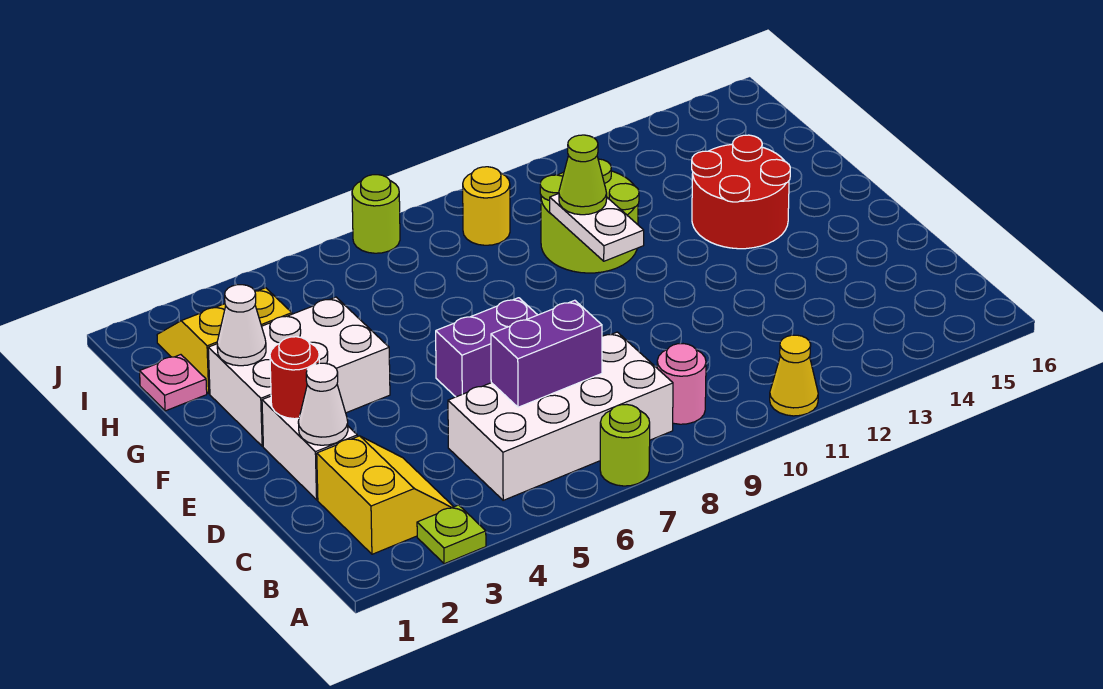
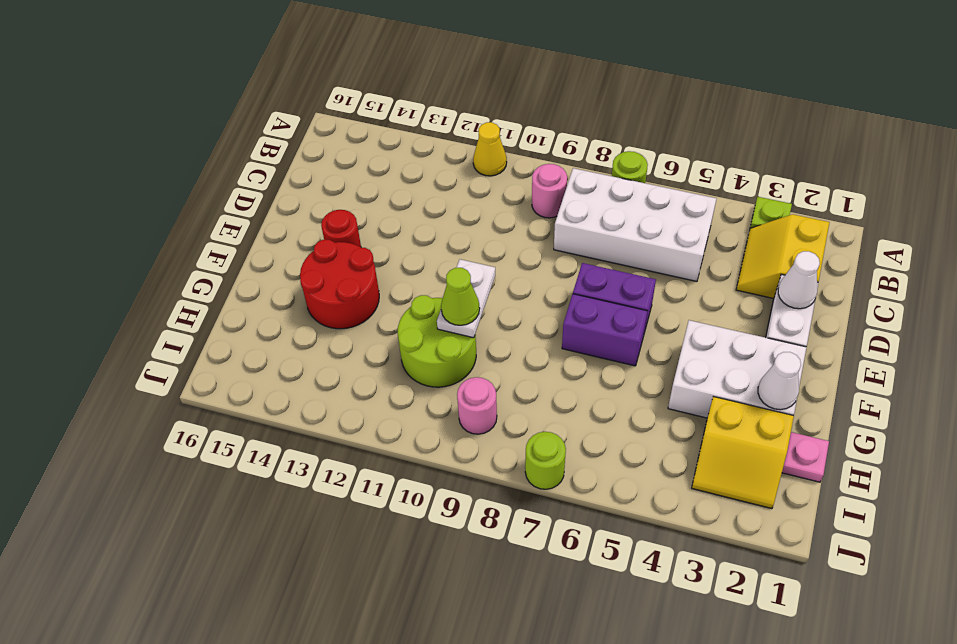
purple brick C6:C7 level 2 -> purple brick F6:F7 level 1
red round brick E2 level 2 -> red round brick E14 level 1
yellow round brick I9 level 1 -> pink round brick I9 level 1

